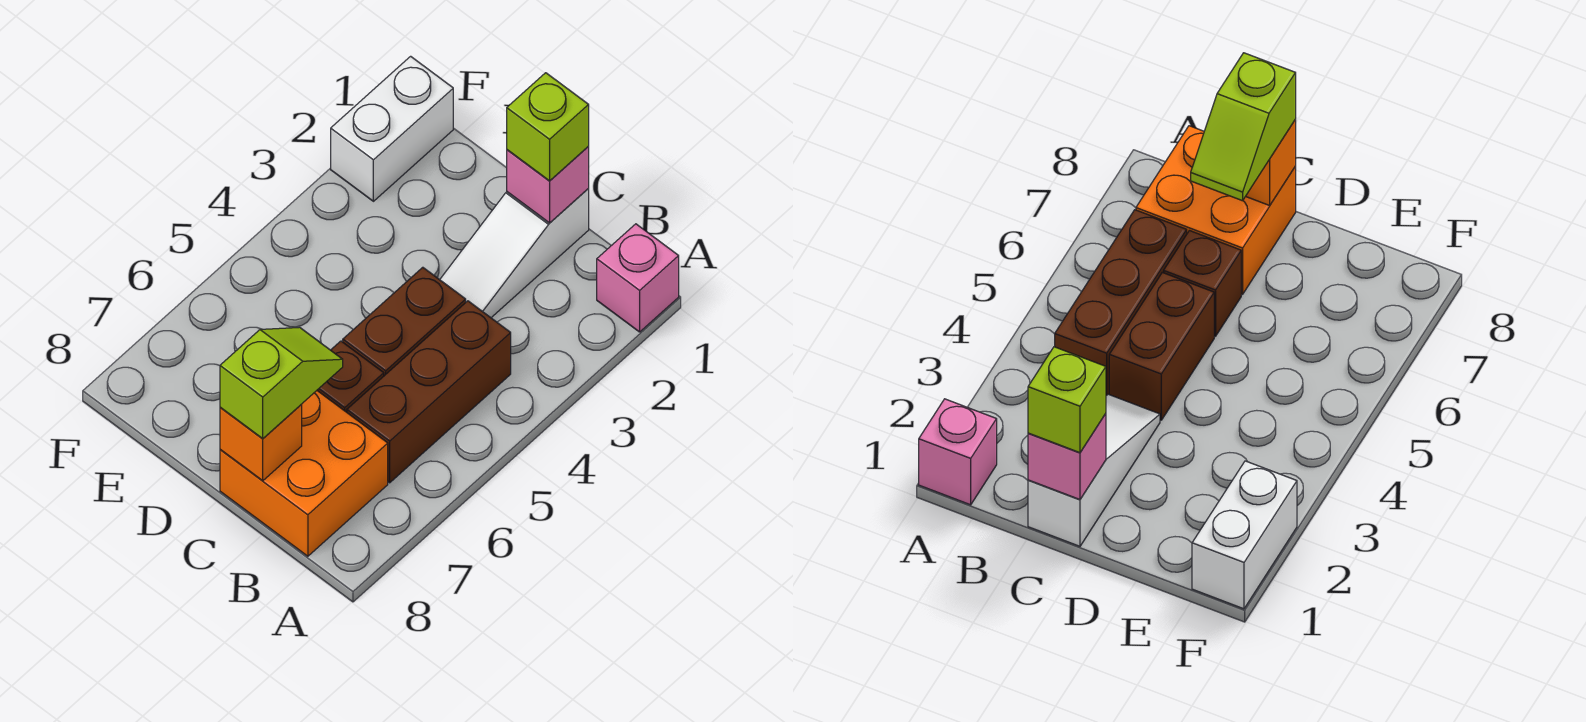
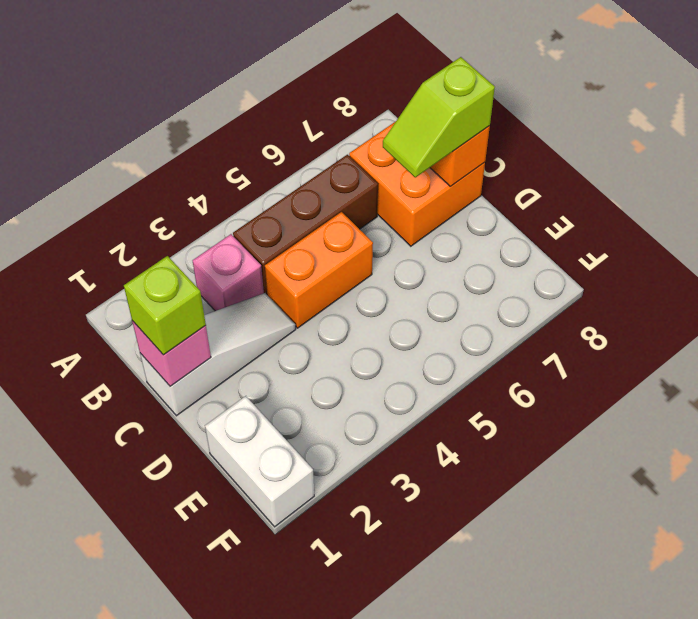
pink brick A1 level 1 -> pink brick B3 level 1
brown brick C4:C5 level 1 -> orange brick C4:C5 level 1
brown brick C6 level 1 -> none
white brick F1:F2 level 1 -> white brick E1:F1 level 1

